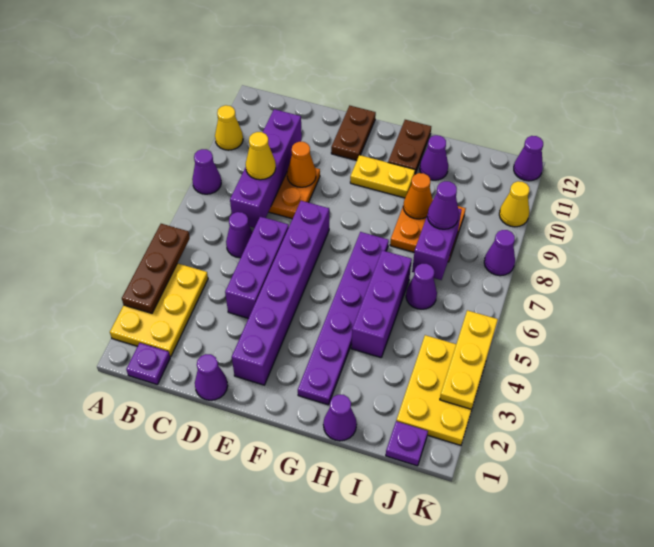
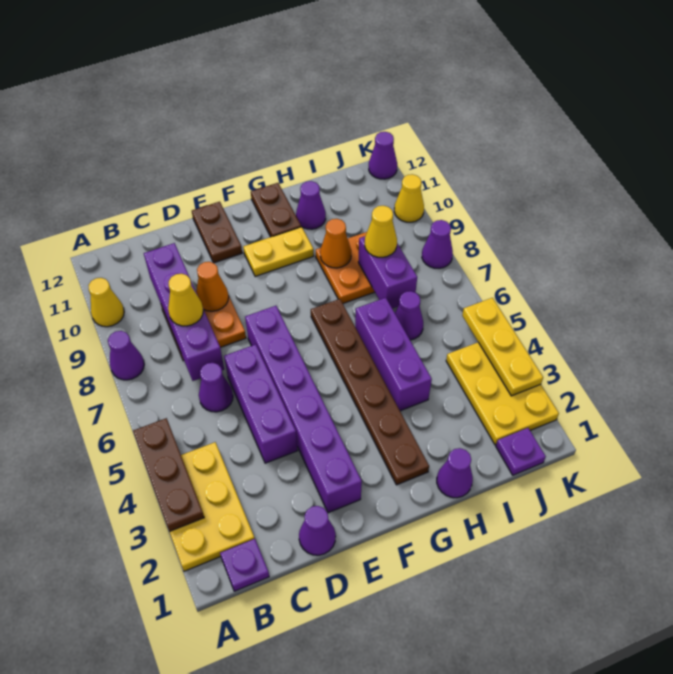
purple plate G2:G7 level 1 -> brown plate G2:G7 level 1
purple cone I8 level 3 -> yellow cone I8 level 3

